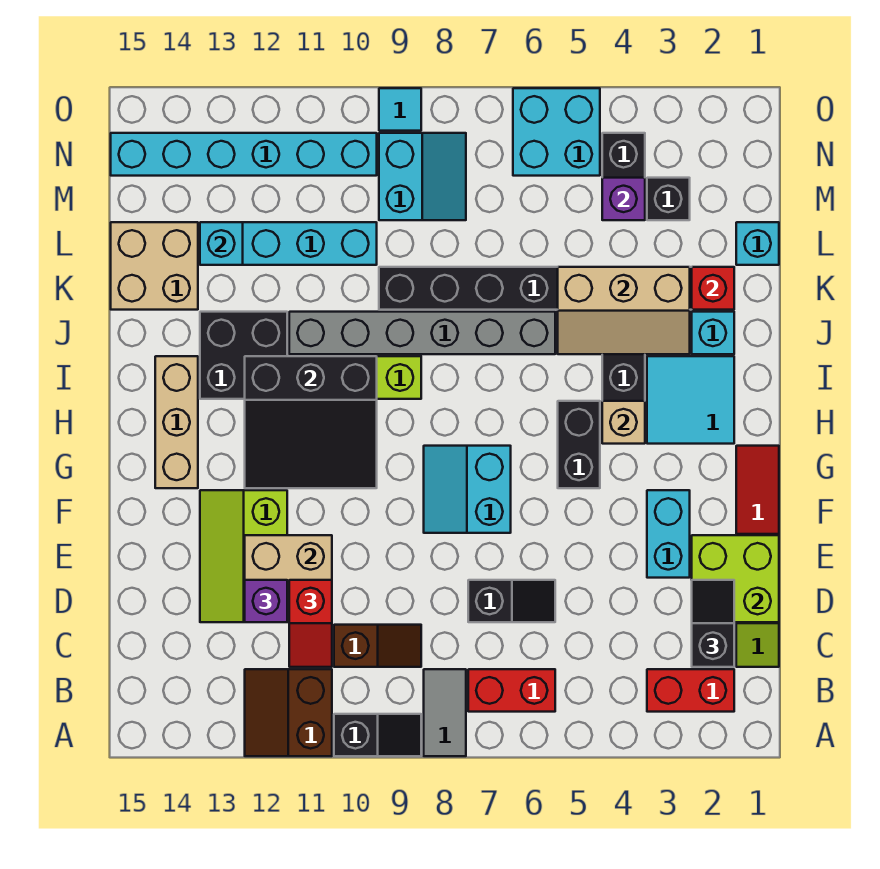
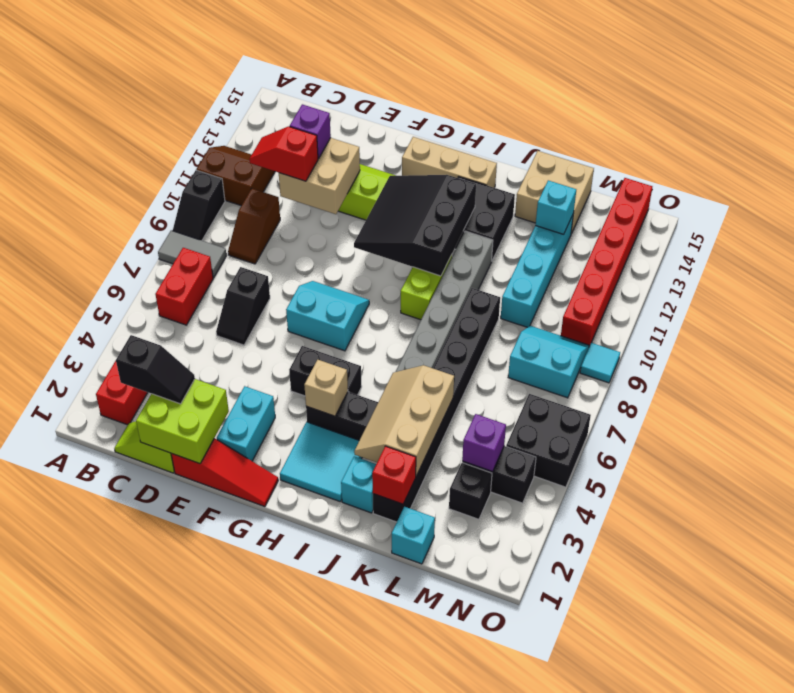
cyan brick E3:F3 level 1 -> cyan brick F2:F3 level 1
cyan slope M8:N9 level 1 top 9 -> cyan slope M8:N9 level 1 top 8
cyan brick N5:O6 level 1 -> black brick N5:O6 level 1
cyan brick N10:N15 level 1 -> red brick N10:N15 level 1

